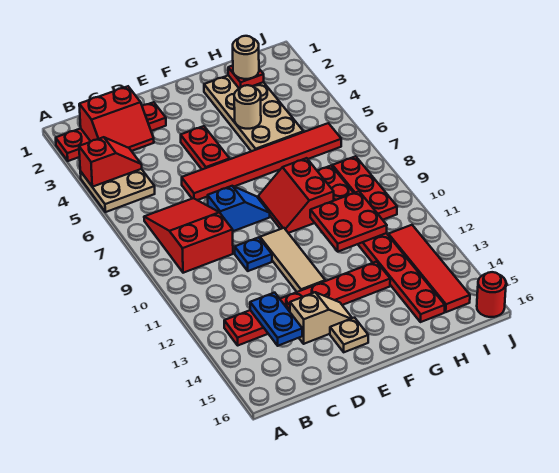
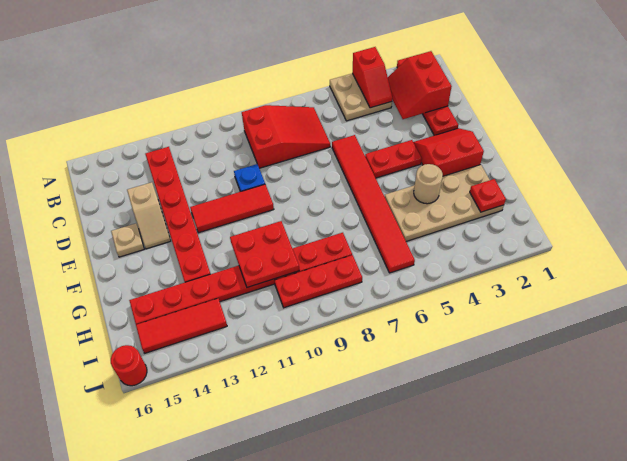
blue plate C13:C14 level 2 -> none
blue slope D8:E8 level 1 top D -> none
tan tile E10:E12 level 1 -> red tile E10:E12 level 1
red slope F8:G9 level 1 top G -> red slope E2:F3 level 1 top F
tan round brick H2 level 3 -> none
red tile I12:I15 level 1 -> red tile I13:I15 level 1

